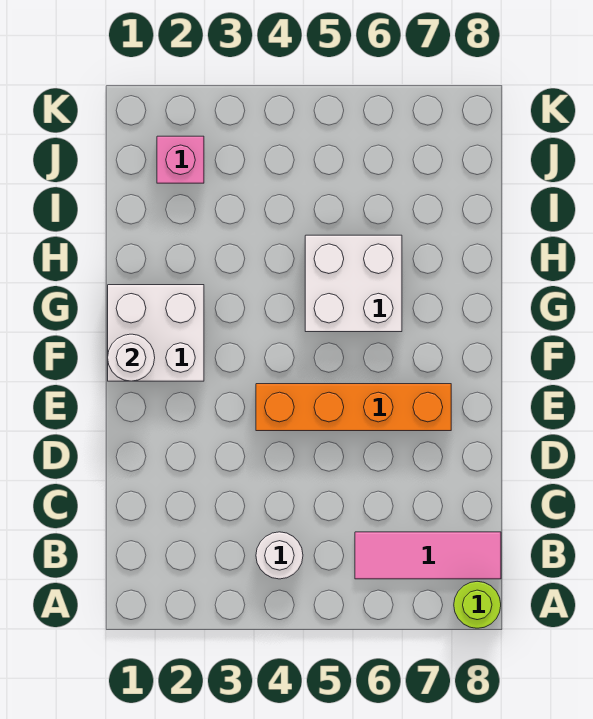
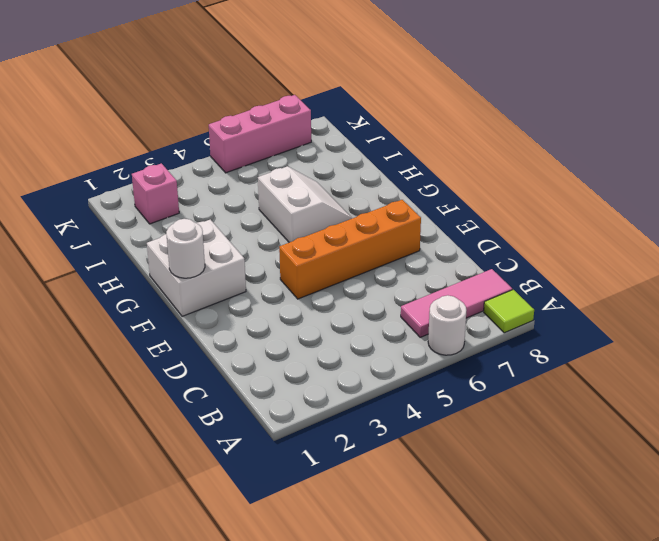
lime round brick A8 level 1 -> lime tile A8 level 1
white round brick B4 level 1 -> white round brick A6 level 1
white brick G5:H6 level 1 -> white slope G5:H6 level 1 top 5
none -> pink brick K5:K7 level 1

